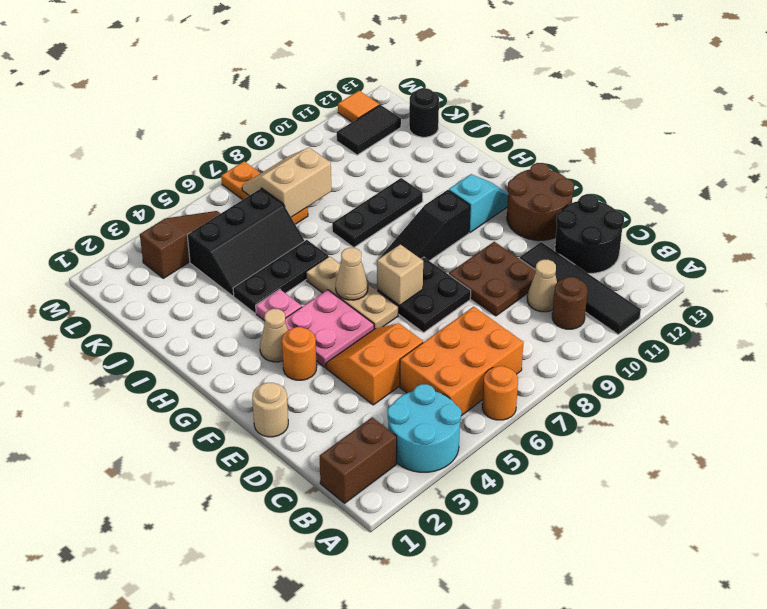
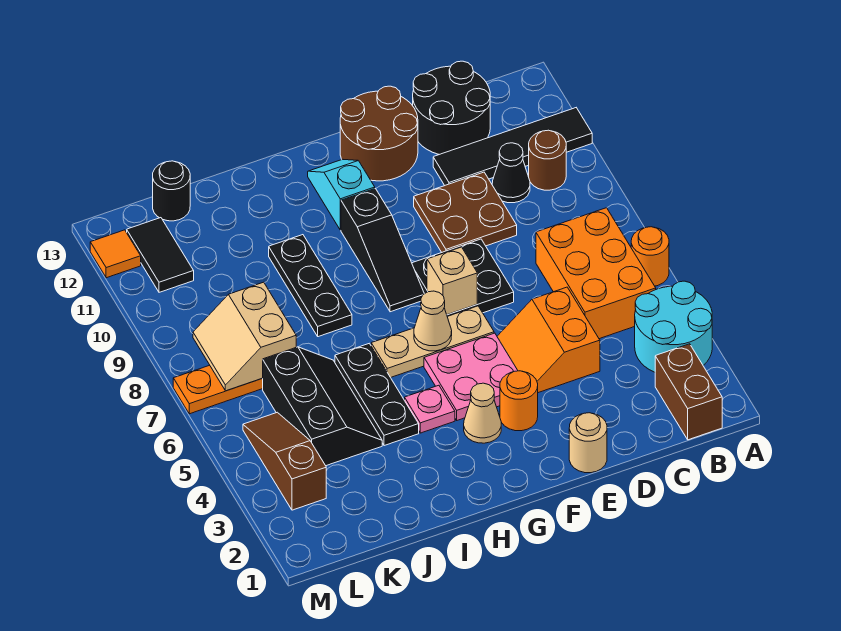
tan cone C10 level 1 -> black cone C10 level 1

